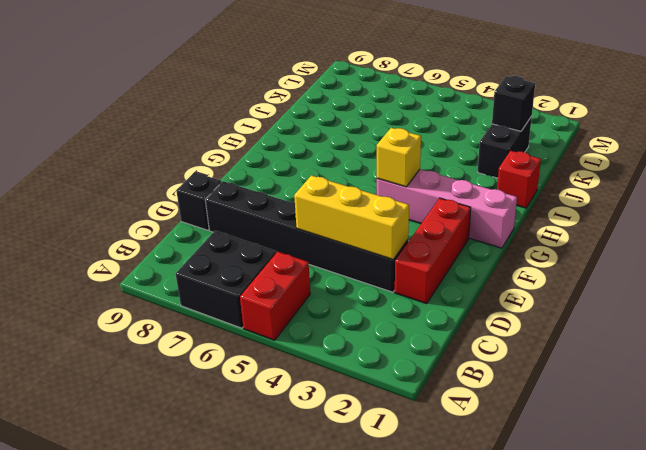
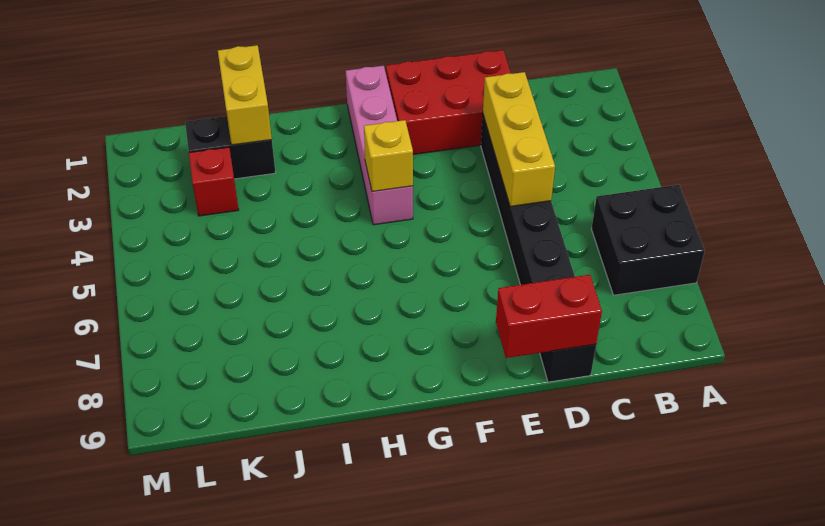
red brick A5:B5 level 1 -> red brick D9:E9 level 2
red brick D2:F2 level 1 -> red brick D1:F2 level 1
red brick I1 level 1 -> red brick K3 level 1
none -> yellow brick J1:J2 level 2
black brick K2 level 2 -> none

